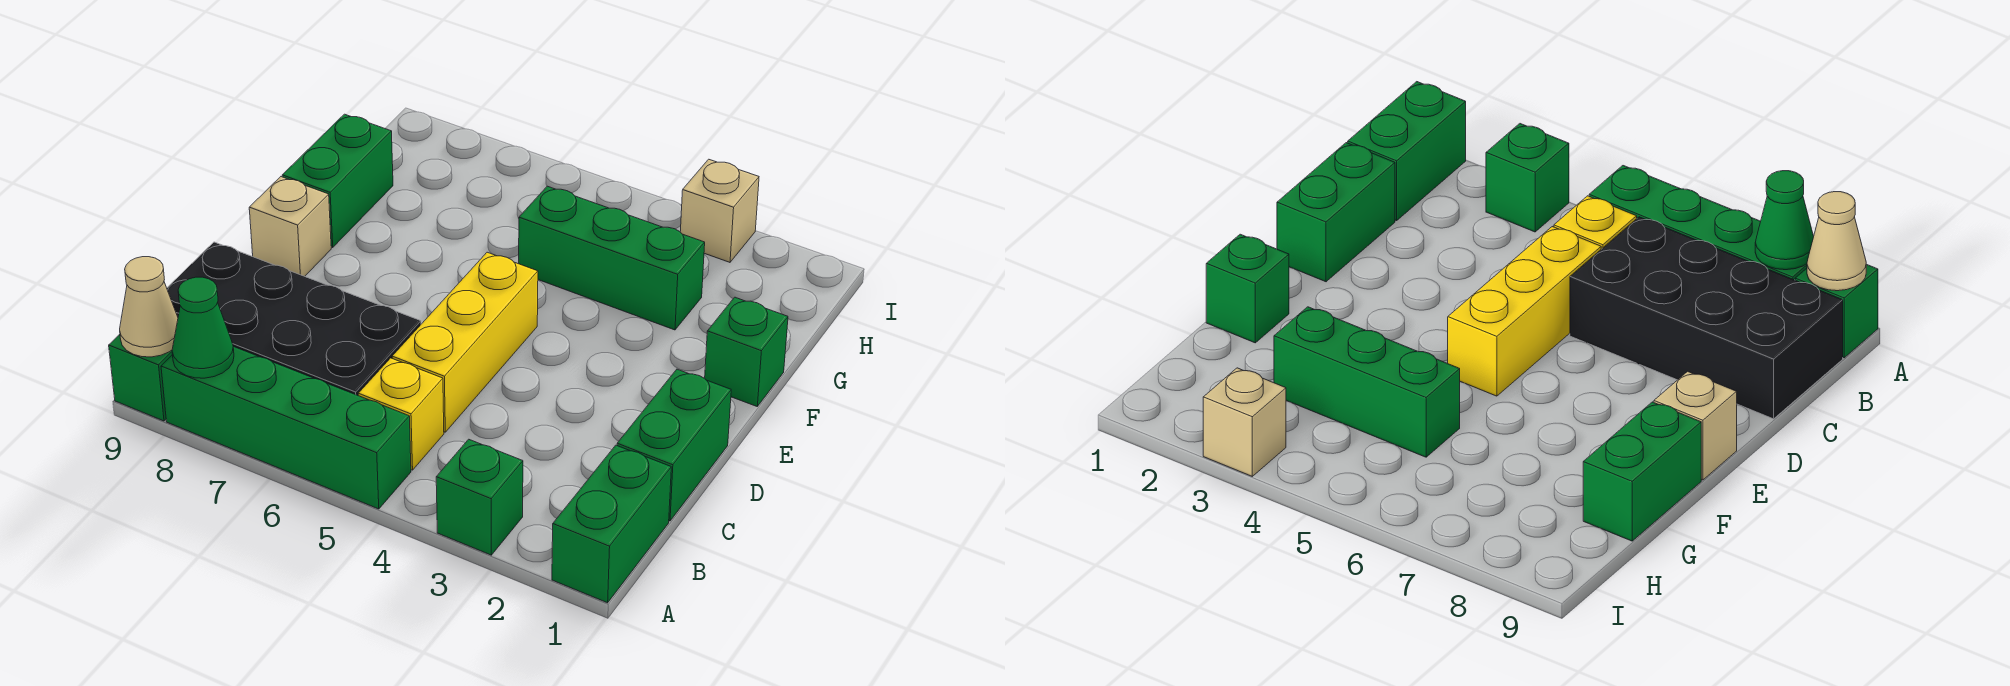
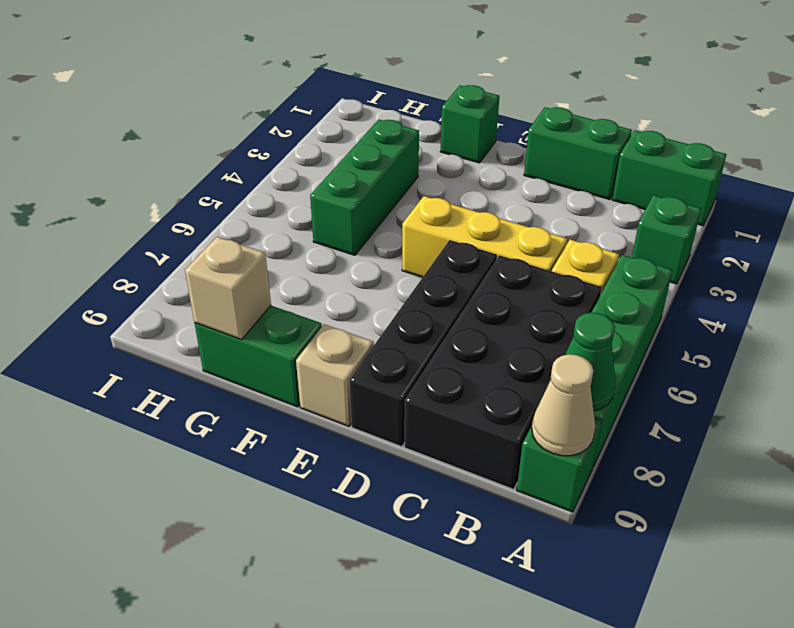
none -> black brick D6:D9 level 1
tan brick I3 level 1 -> tan brick G9 level 2

